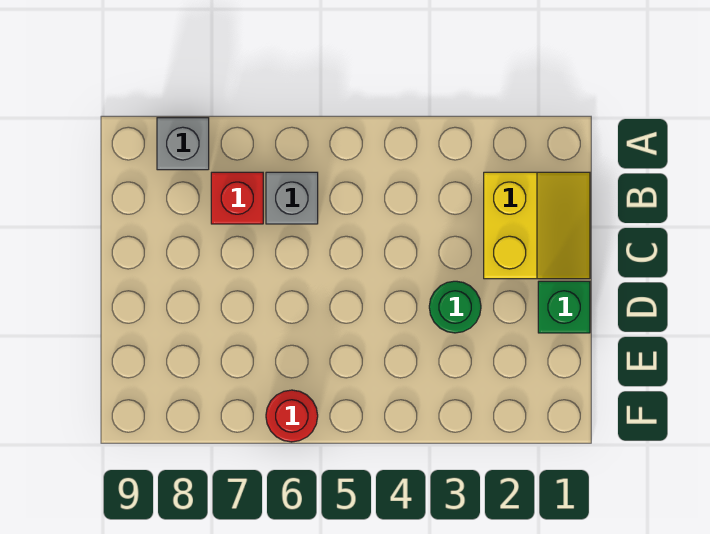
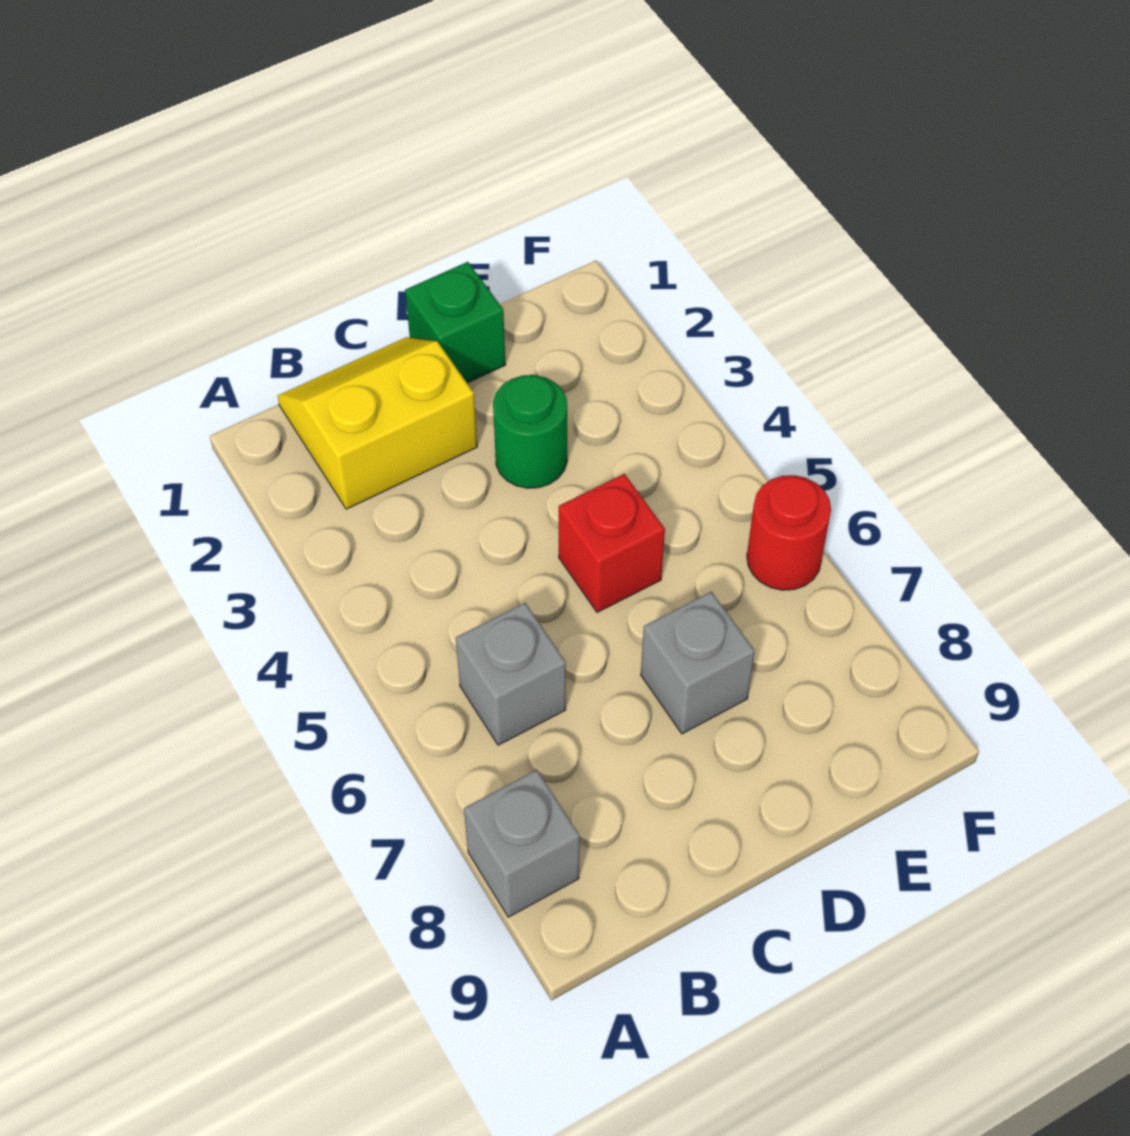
red brick B7 level 1 -> red brick D5 level 1
none -> grey brick D7 level 1

